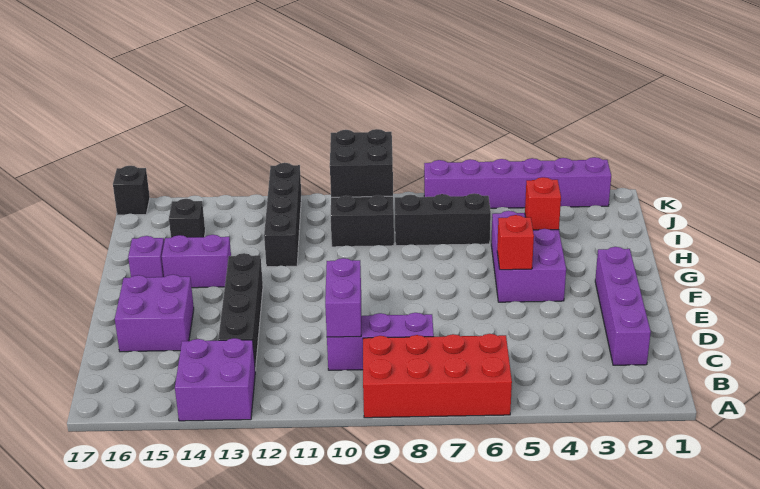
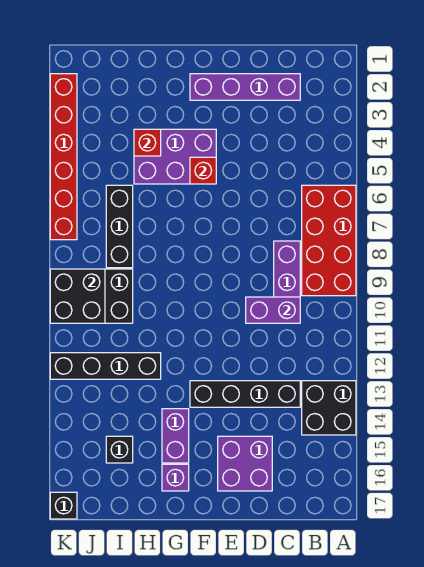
purple brick A13:B14 level 1 -> black brick A13:B14 level 1
purple brick K2:K7 level 1 -> red brick K2:K7 level 1

